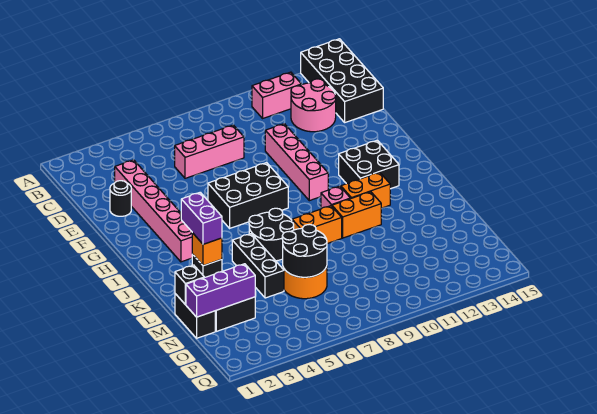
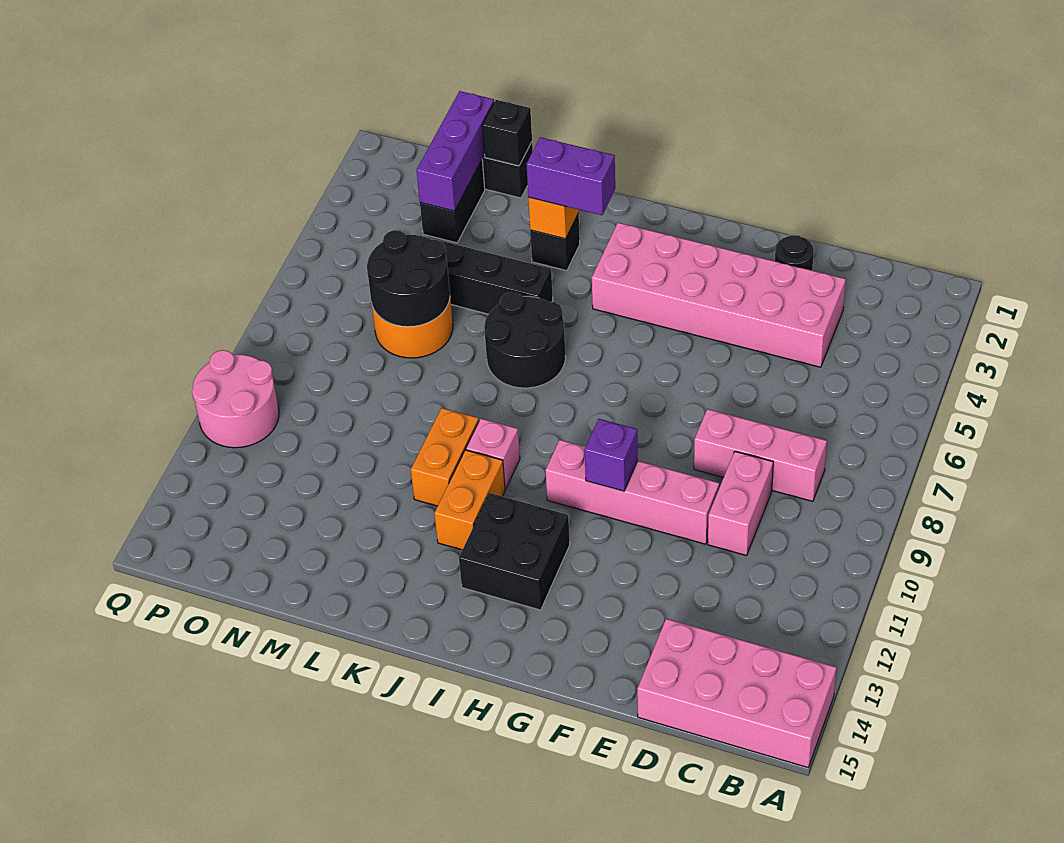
black brick A14:D15 level 1 -> pink brick A14:D15 level 1
pink brick B11:B12 level 1 -> pink brick D9:D10 level 1
pink round brick C12:D13 level 1 -> pink round brick P10:Q11 level 1
pink brick D3:I3 level 1 -> pink brick D3:I4 level 1
pink brick D6:D8 level 1 -> pink brick C8:E8 level 1
black brick G6:H8 level 1 -> none
none -> purple brick G10 level 2
orange brick K8:K9 level 1 -> none

